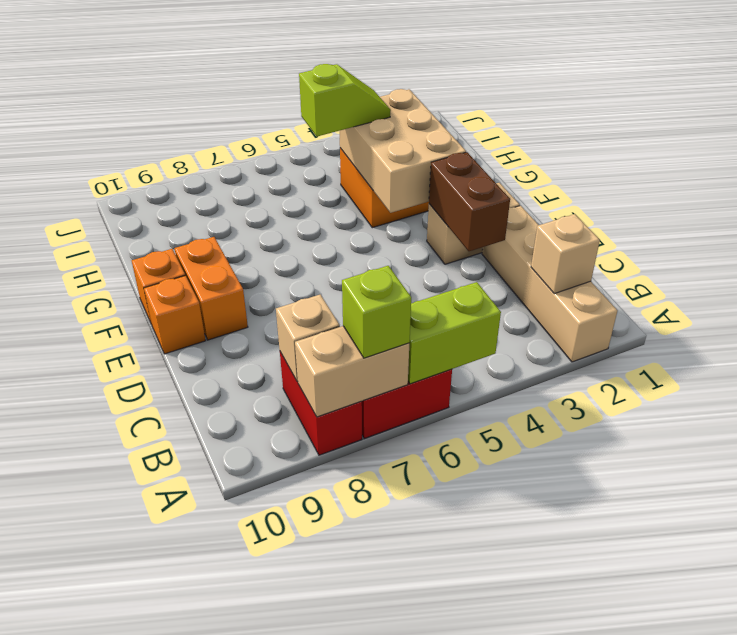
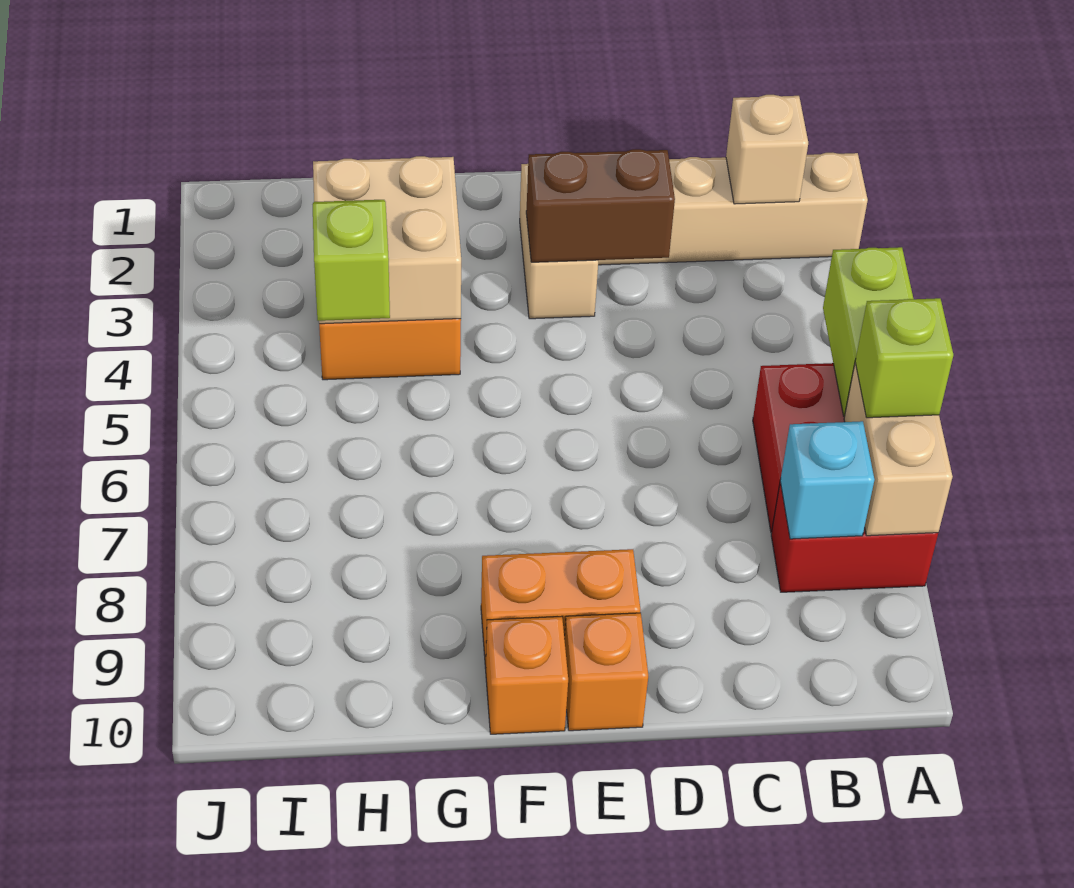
tan brick B8 level 2 -> cyan brick B8 level 2
tan brick F3:H4 level 2 -> tan brick G3:H4 level 2

